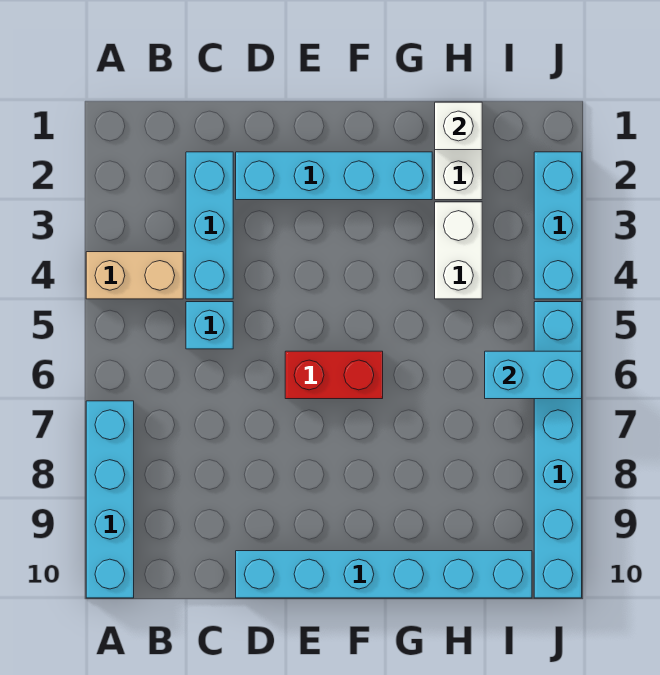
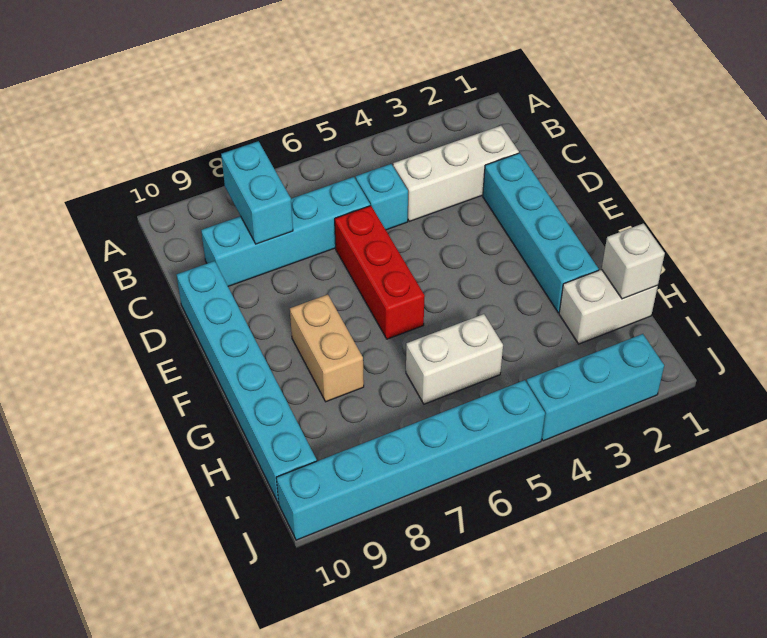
tan brick A4:B4 level 1 -> tan brick F8:G8 level 1
cyan brick A7:A10 level 1 -> cyan brick C6:C9 level 1
cyan brick C2:C4 level 1 -> white brick C2:C4 level 1
red brick E6:F6 level 1 -> red brick D6:F6 level 1
white brick H3:H4 level 1 -> white brick H5:H6 level 1
cyan brick I6:J6 level 2 -> cyan brick B8:C8 level 2

